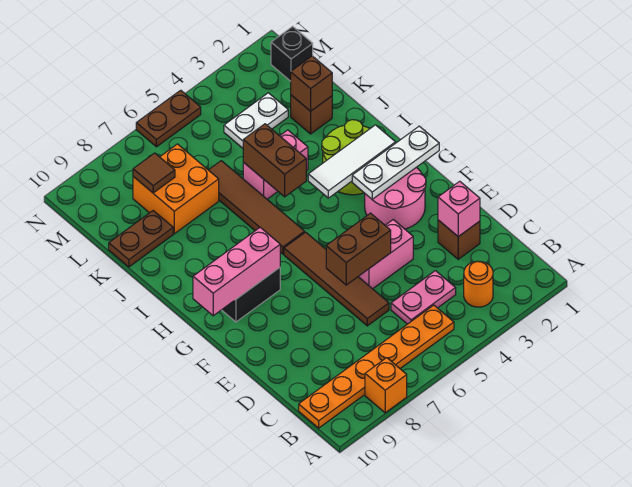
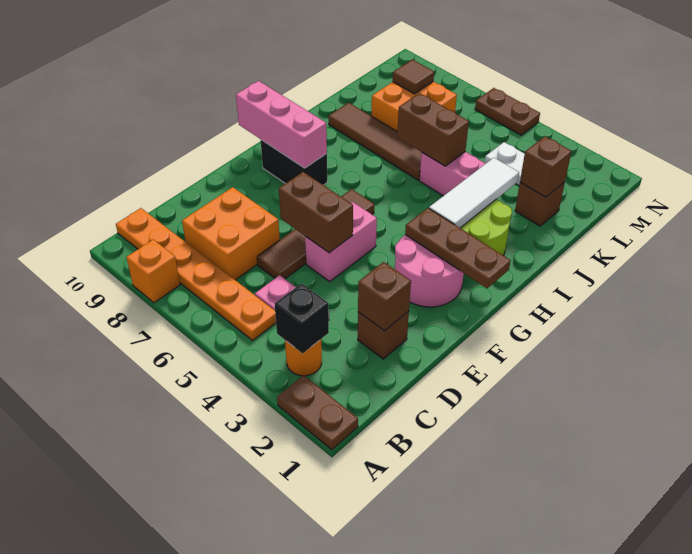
none -> orange brick C7:D8 level 1
pink brick D2 level 2 -> brown brick D2 level 2
pink brick E4:E5 level 1 -> pink brick E5:F5 level 1
white plate G1:G3 level 2 -> brown plate G1:G3 level 2
white tile H2:H4 level 2 -> white tile H3:J3 level 2
brown tile H6:K6 level 1 -> brown tile J6:J9 level 1
brown brick I5:J5 level 2 -> brown brick J5:J6 level 2
brown plate K9:K10 level 1 -> brown plate A1:A2 level 1
black brick M1 level 1 -> black brick B3 level 2

